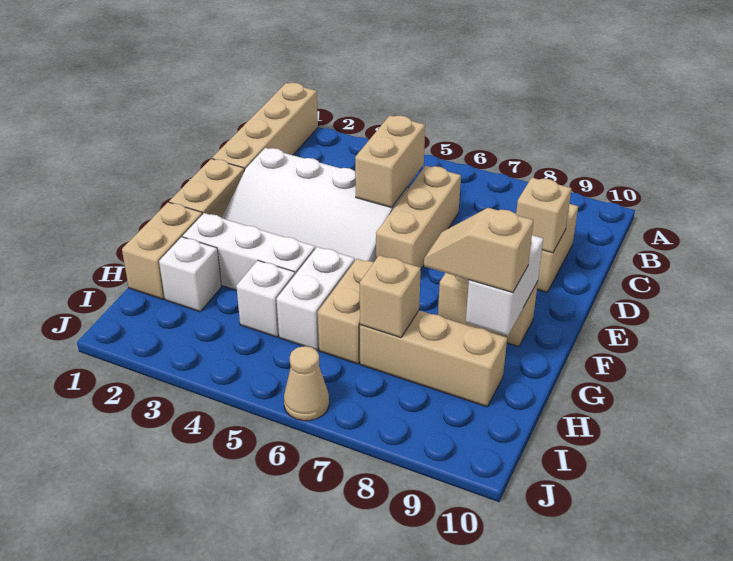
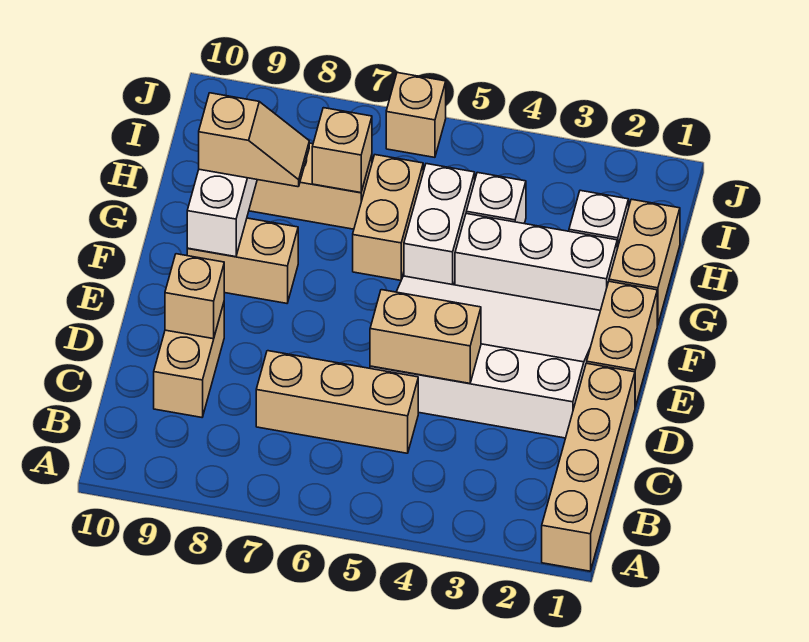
tan brick C5:D5 level 2 -> tan brick D4:D5 level 2
tan brick C6:E6 level 1 -> tan brick C5:C7 level 1
tan cone J6 level 1 -> tan brick J6 level 1

